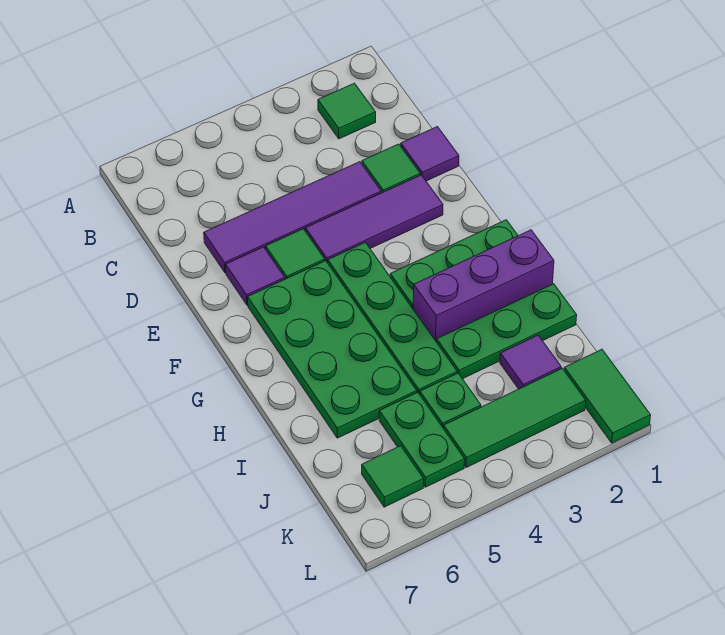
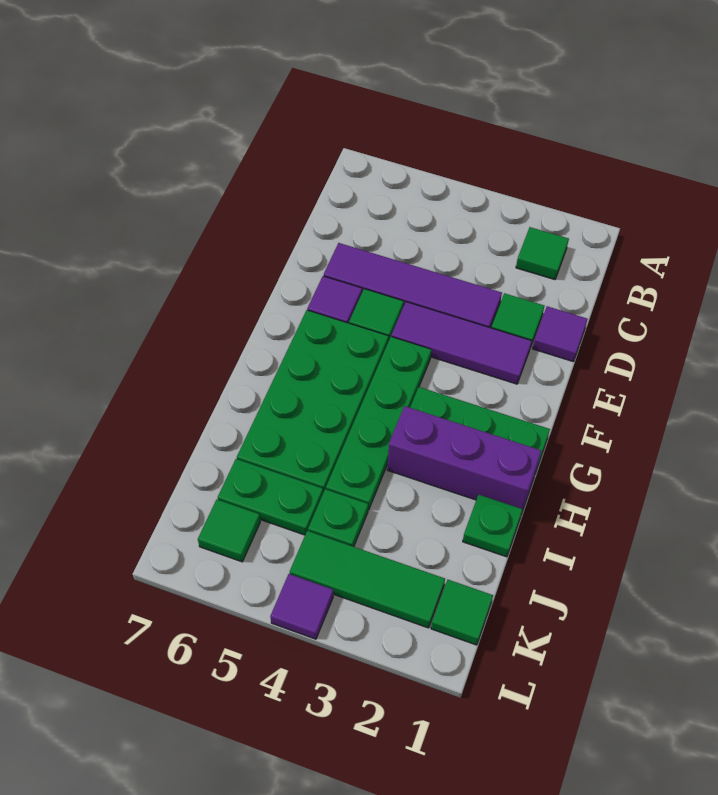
green plate I1:I3 level 1 -> green plate I1 level 1
purple tile J2 level 1 -> purple tile L4 level 1
green plate J5:K5 level 1 -> green plate J5:J6 level 1
green tile K1:L1 level 1 -> green tile K1 level 1

